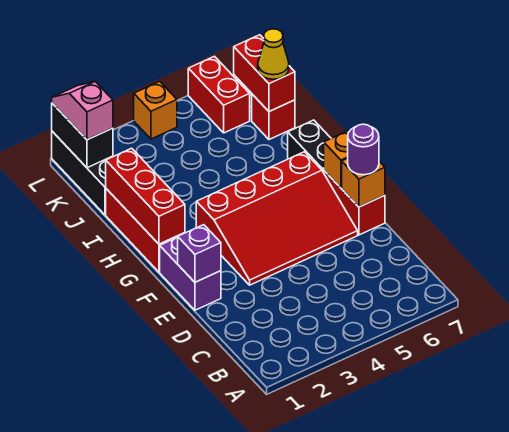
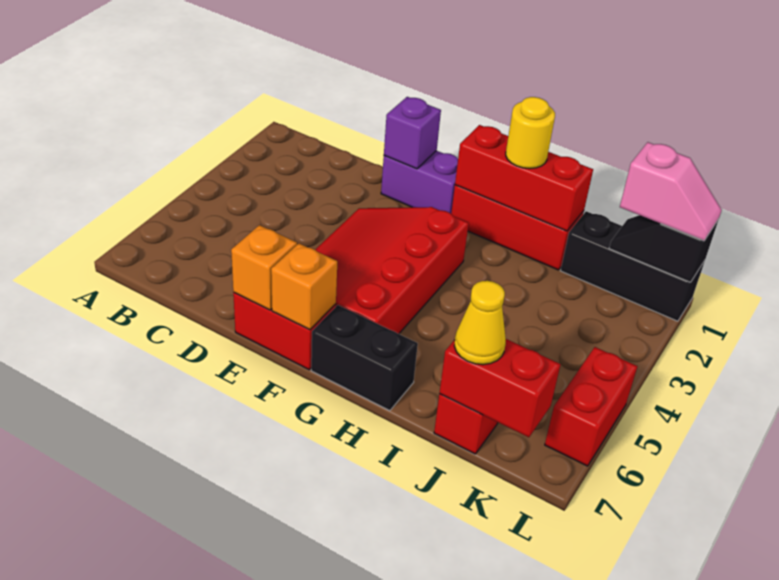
purple round brick E7 level 3 -> none
none -> yellow round brick H1 level 3
black brick K1:L1 level 2 -> black slope K1:L1 level 2 top L
red brick K6:L6 level 1 -> red brick L5:L6 level 1
orange brick L4 level 1 -> none

